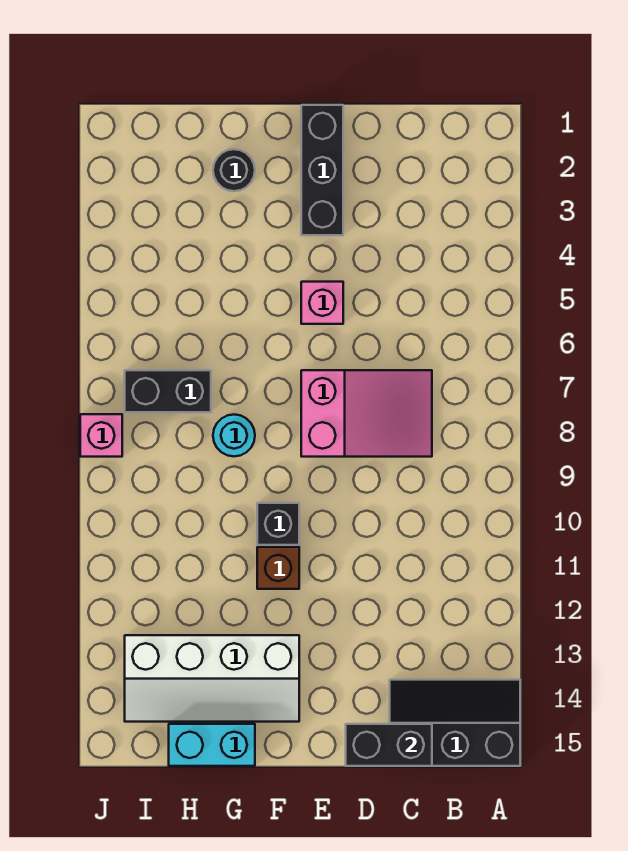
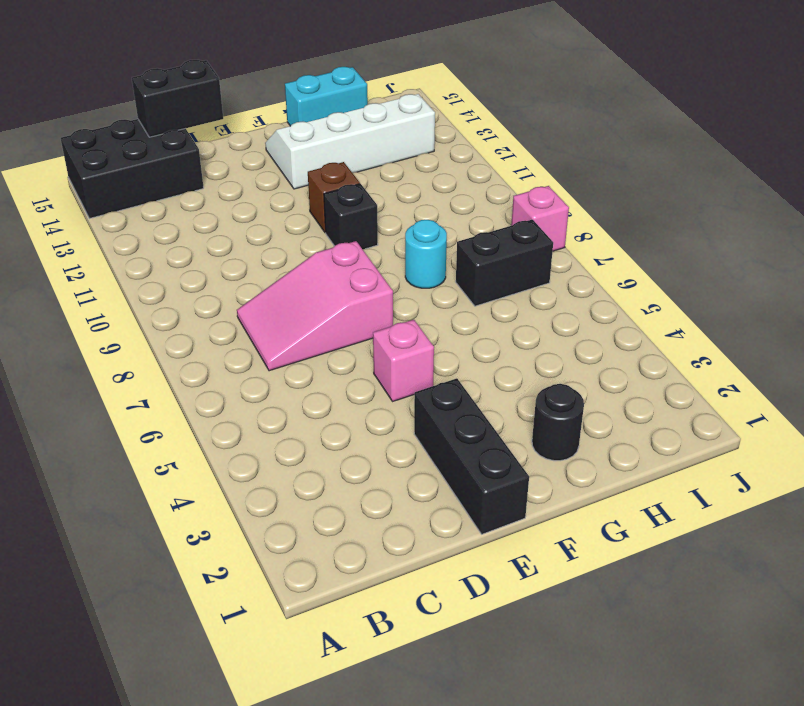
black slope A14:C15 level 1 top 15 -> black brick A14:C15 level 1

